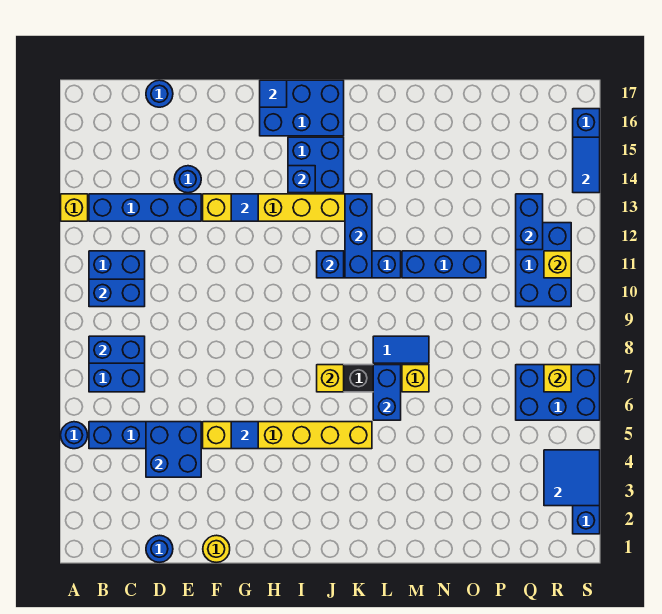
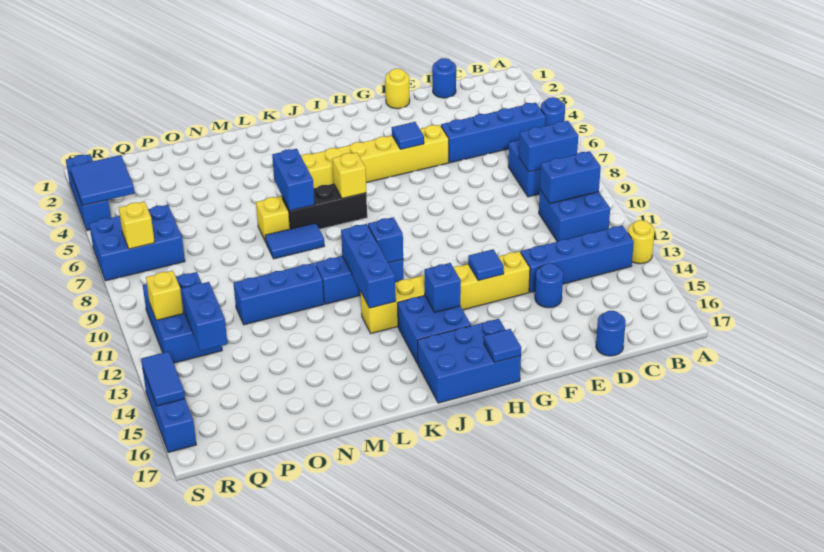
yellow brick A13 level 1 -> yellow round brick A13 level 1
blue brick D4:E5 level 2 -> none

